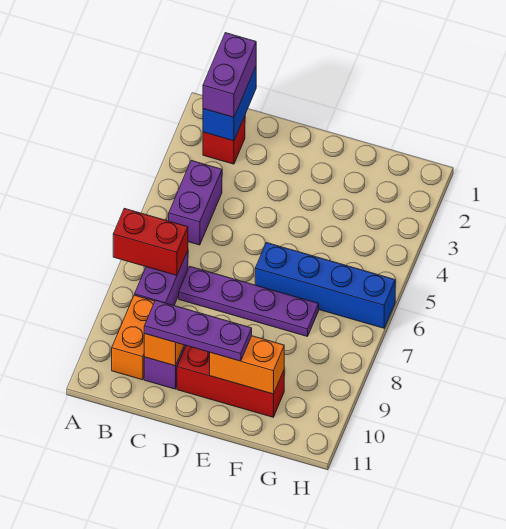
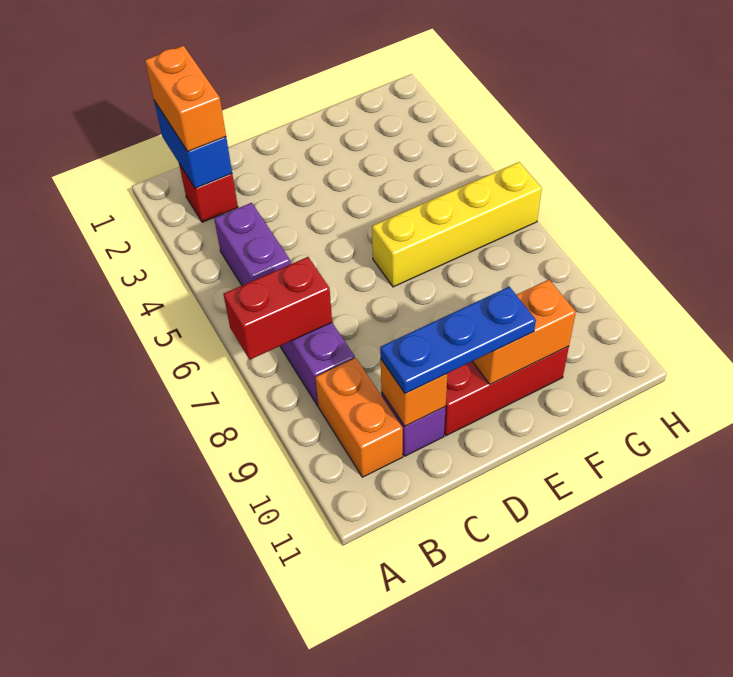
purple brick B1:B2 level 3 -> orange brick B1:B2 level 3
purple plate C7:F7 level 1 -> none
purple plate C10:E10 level 3 -> blue plate C10:E10 level 3
blue brick E6:H6 level 1 -> yellow brick E6:H6 level 1

